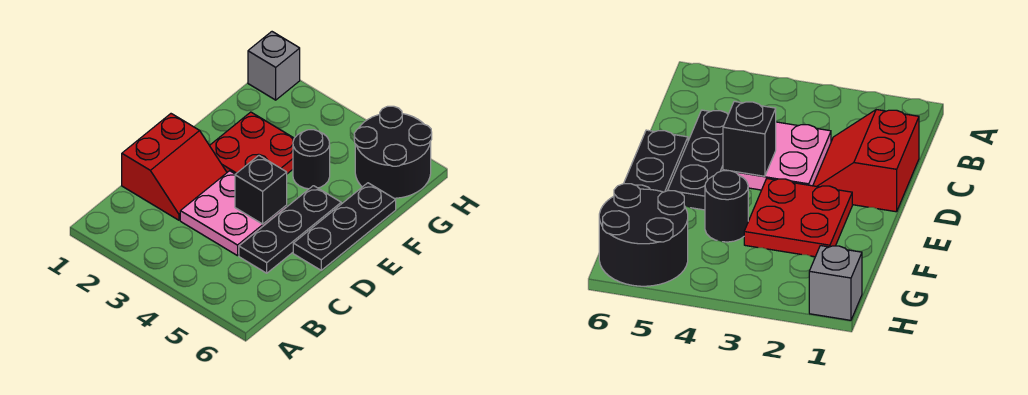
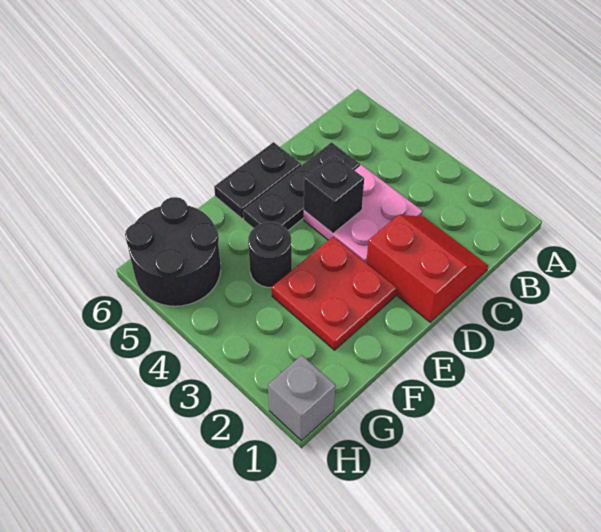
red slope C1:D2 level 1 top 1 -> red slope C1:D2 level 1 top D
black plate D6:F6 level 1 -> black plate D6:E6 level 1

